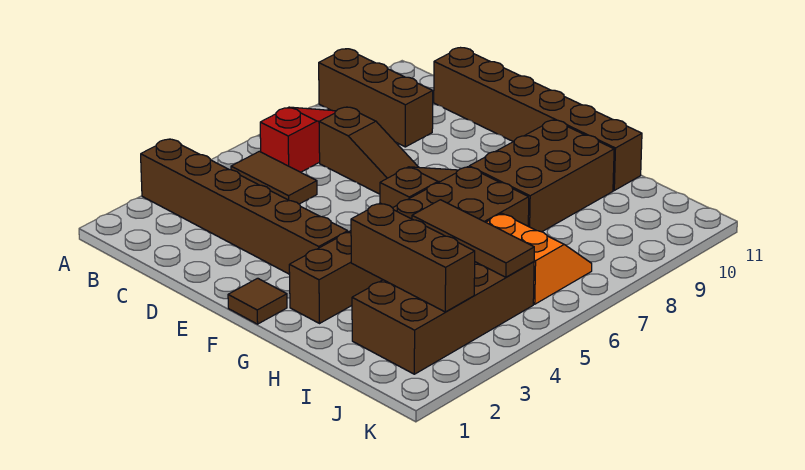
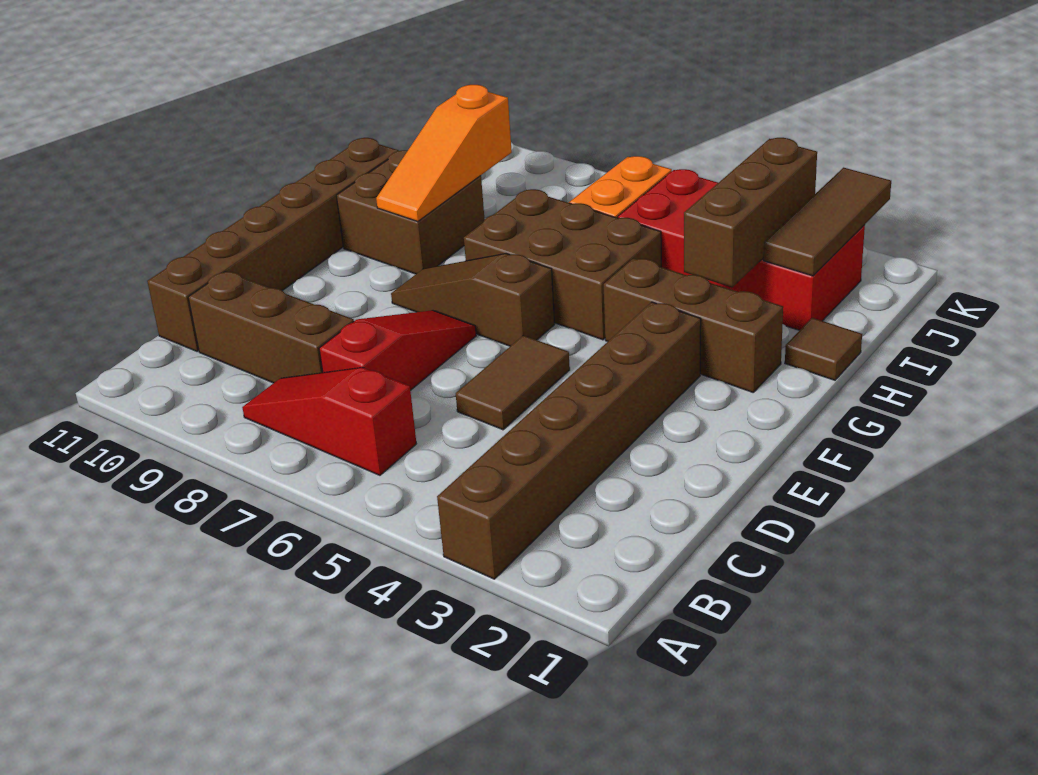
brown brick A9:C9 level 1 -> brown brick C8:C10 level 1
brown tile B5:C5 level 1 -> brown tile D5:E5 level 1
brown slope C7:E7 level 1 top C -> red slope C7:E7 level 1 top C
brown tile F1 level 1 -> brown tile H1 level 1
brown brick G8:H10 level 1 -> brown brick G9:H10 level 1
none -> orange slope G9:I9 level 2 top I
brown tile H5:J5 level 2 -> brown tile I2:K2 level 2
brown brick I2:J5 level 1 -> red brick I2:J5 level 1

